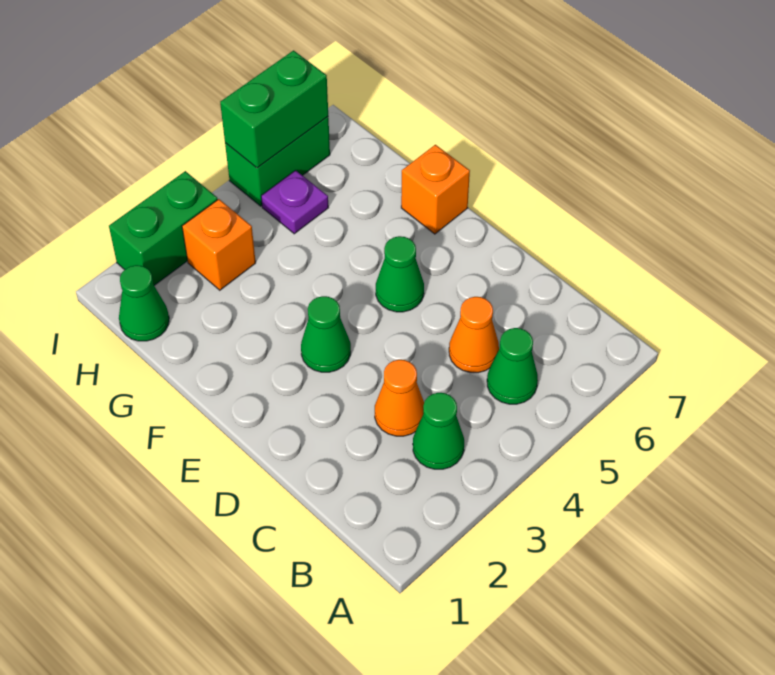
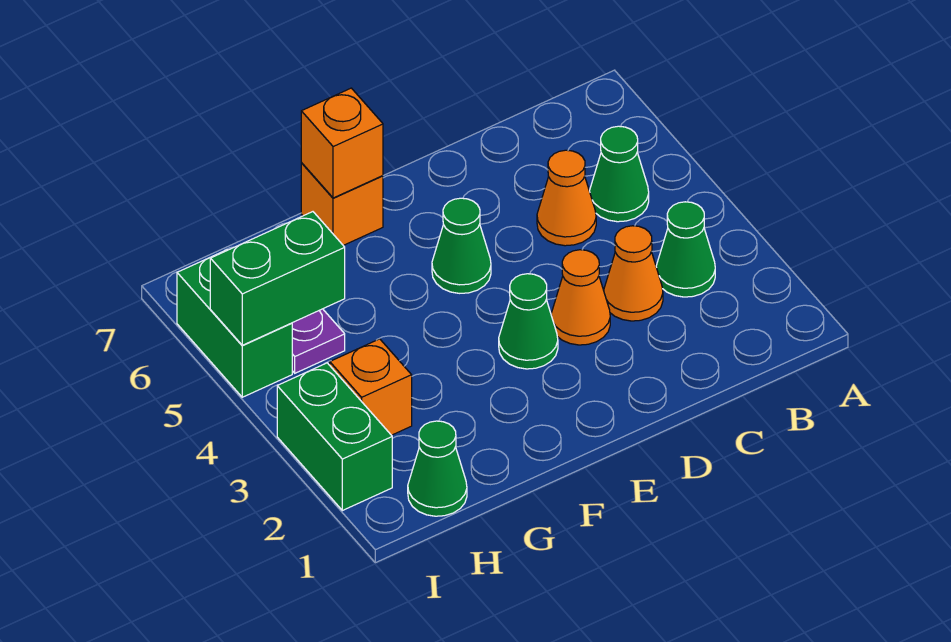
none -> orange cone D3 level 1
none -> orange brick F7 level 2
green brick I5:I6 level 2 -> green brick H5:I5 level 2

